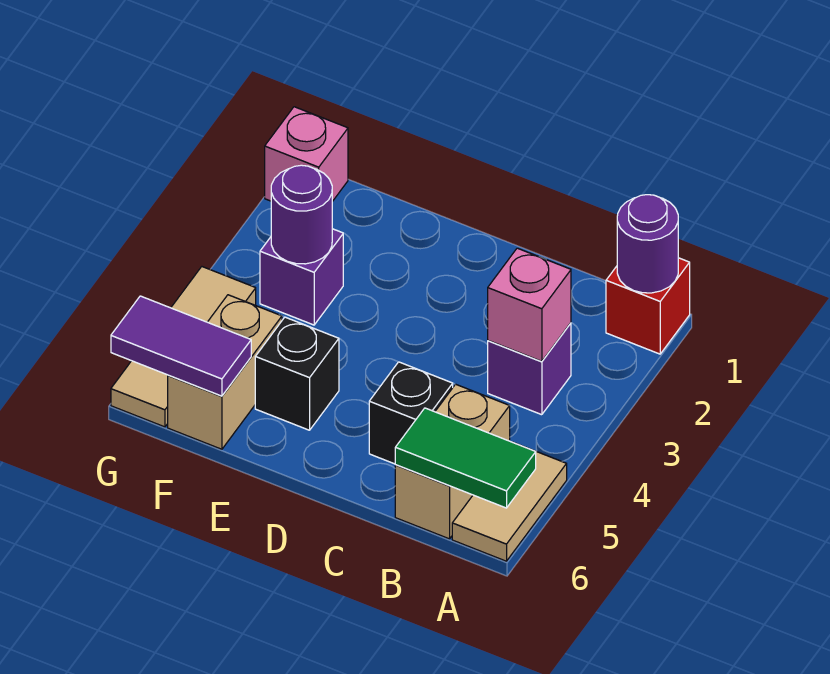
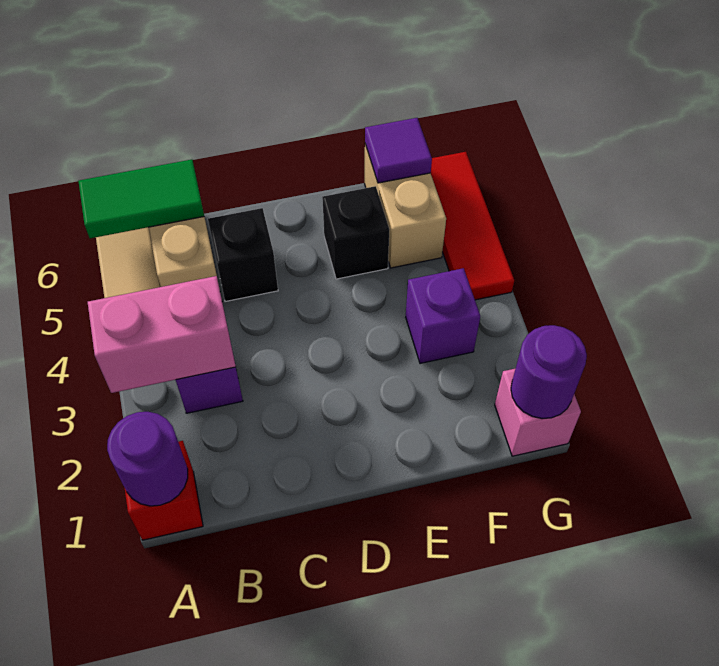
pink brick B3 level 2 -> pink brick A3:B3 level 2
purple round brick F3 level 2 -> purple round brick G1 level 2
purple tile F6:G6 level 2 -> purple tile F6 level 2
tan tile G4:G6 level 1 -> red tile G4:G6 level 1

